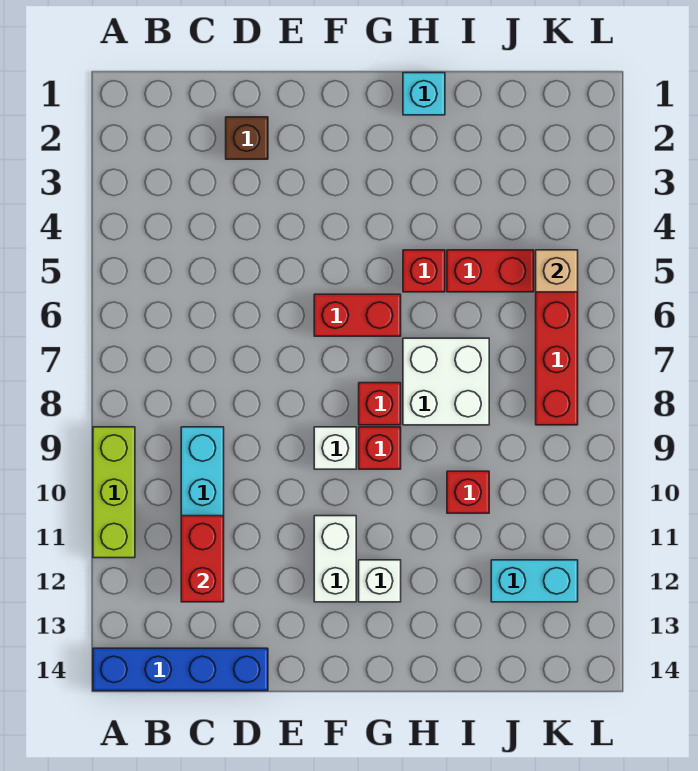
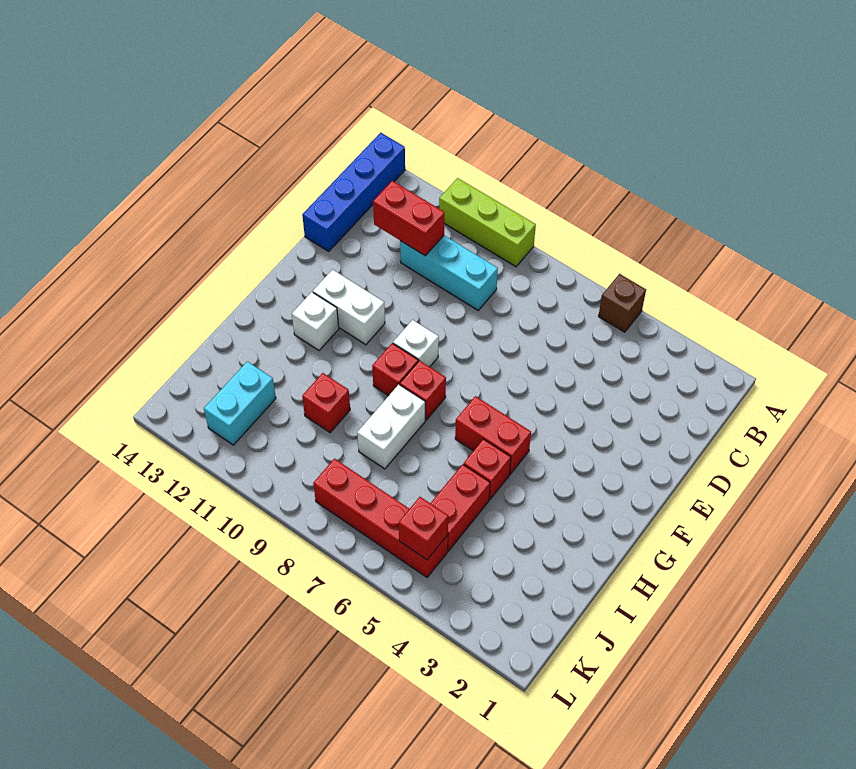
brown brick D2 level 1 -> brown brick A5 level 1
red brick F6:G6 level 1 -> red brick G5:G6 level 1
cyan brick H1 level 1 -> none
white brick H7:I8 level 1 -> white brick H8:I8 level 1
tan brick K5 level 2 -> red brick K5 level 2

